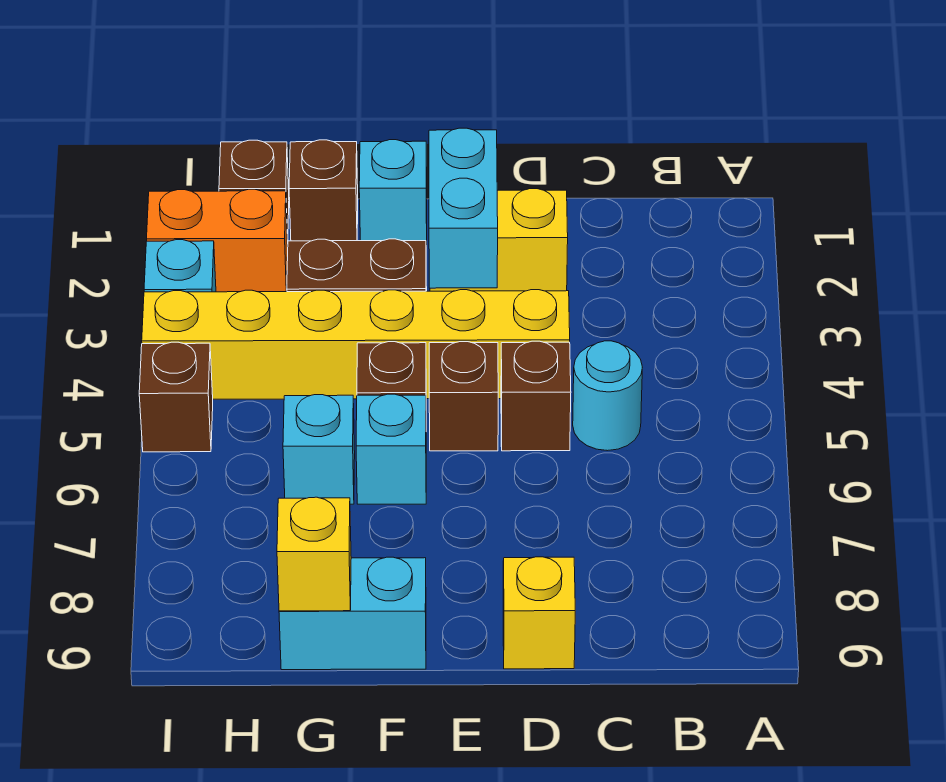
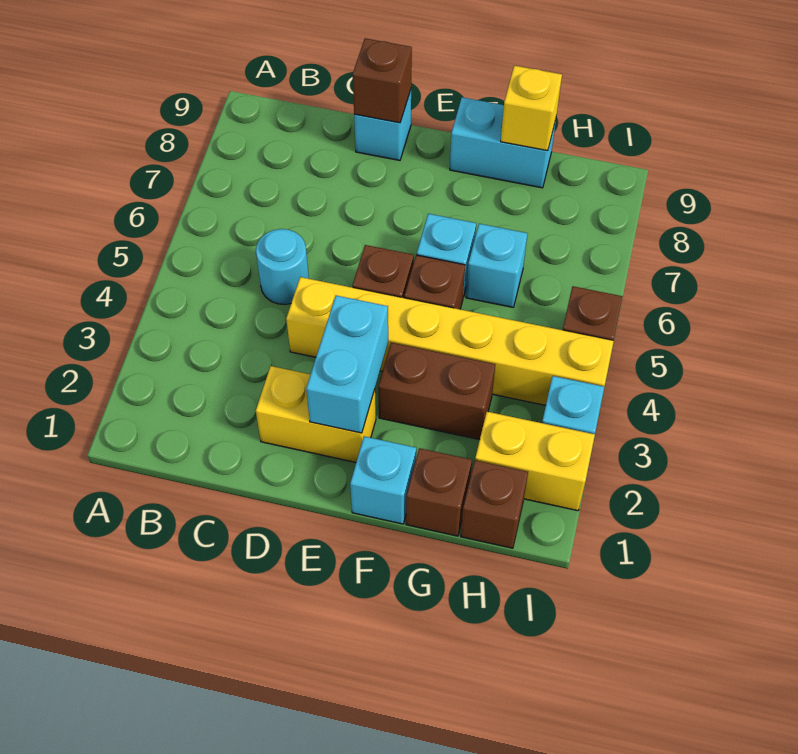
brown brick D5 level 1 -> brown brick D9 level 2
yellow brick D9 level 1 -> cyan brick D9 level 1
orange brick H2:I2 level 1 -> yellow brick H2:I2 level 1

